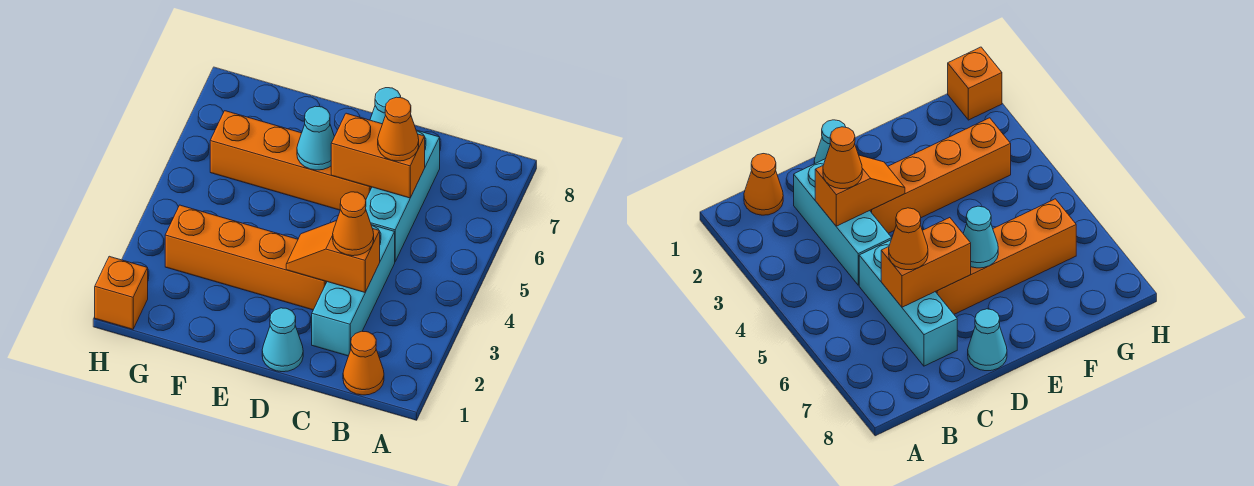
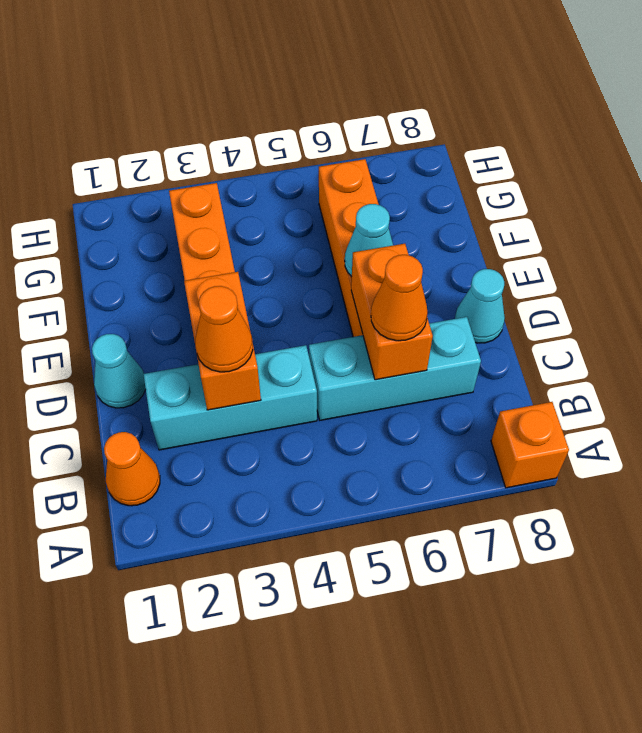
orange slope C3:D3 level 2 top C -> orange brick C3:D3 level 2
orange brick H1 level 1 -> orange brick A8 level 1

